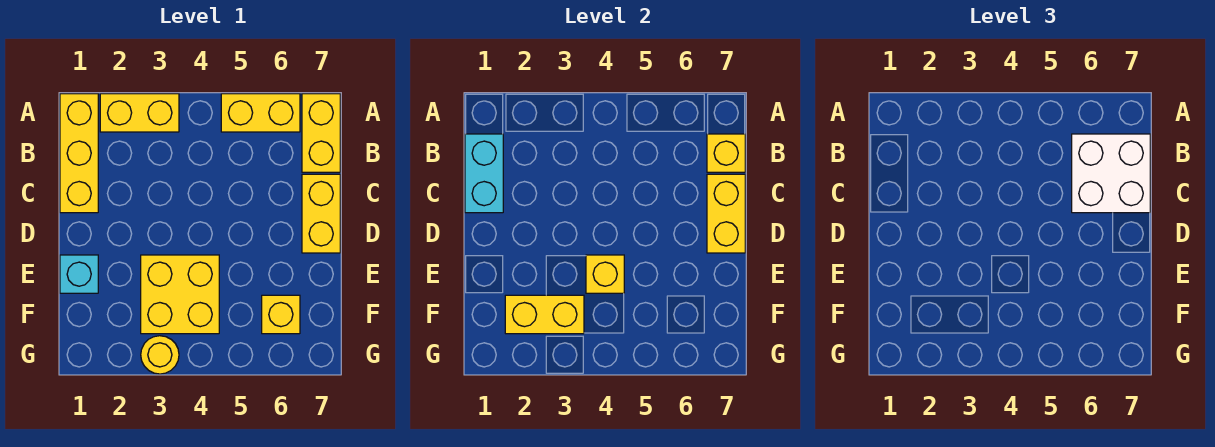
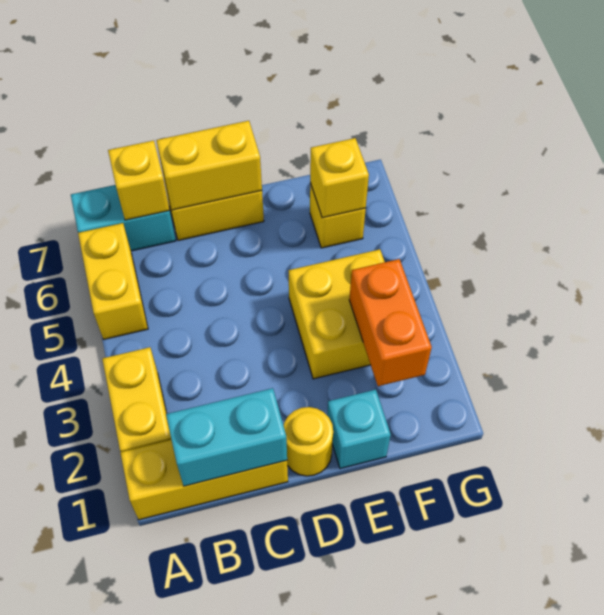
yellow brick A7:B7 level 1 -> cyan brick A7:B7 level 1
white brick B6:C7 level 3 -> none
yellow brick E4 level 2 -> yellow brick F6 level 2
yellow brick F2:F3 level 2 -> orange brick F2:F3 level 2
yellow round brick G3 level 1 -> yellow round brick D1 level 1

